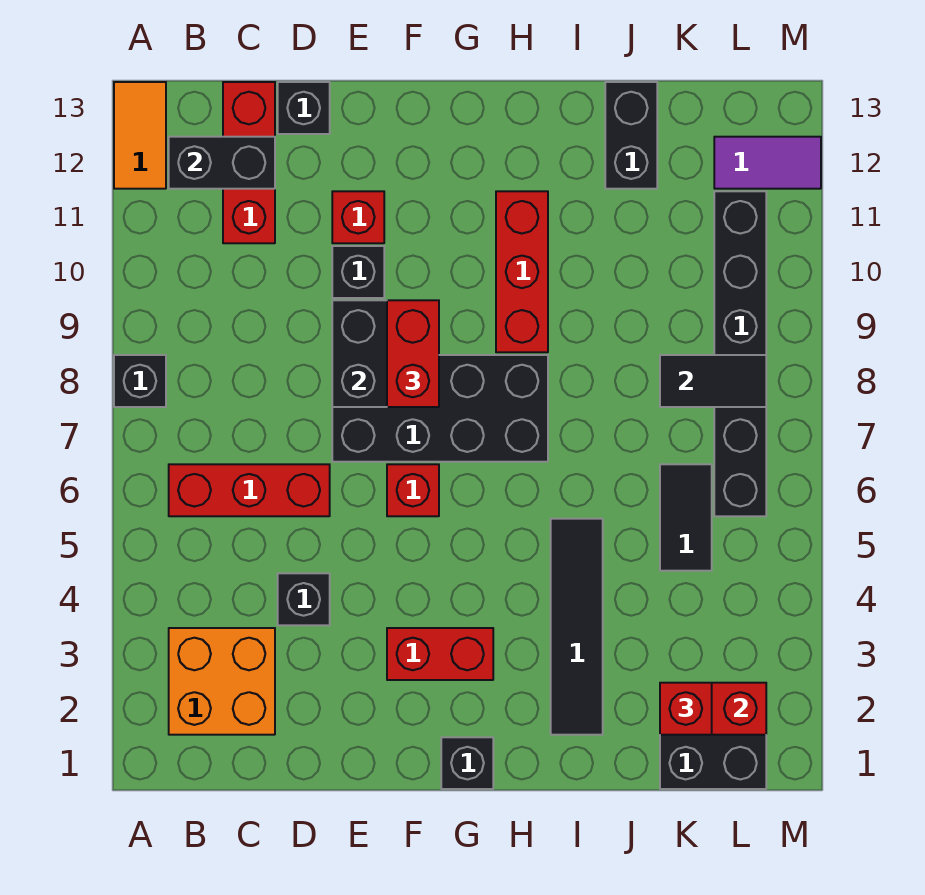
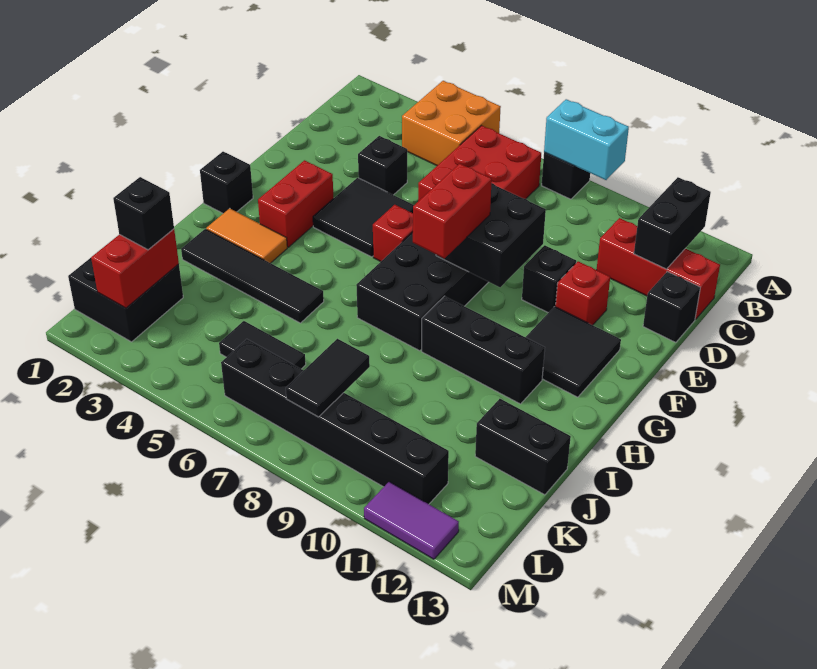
none -> cyan brick A8:A9 level 2
orange tile A12:A13 level 1 -> orange tile H2:H3 level 1
orange brick B2:C3 level 1 -> orange brick A4:B5 level 1
red brick B6:D6 level 1 -> red brick B6:D7 level 1
none -> black tile E4:F5 level 1
red brick F8:F9 level 3 -> red brick F8:G8 level 3
none -> black tile F11:G12 level 1
red brick H9:H11 level 1 -> black brick H9:H11 level 1
red brick K2 level 3 -> black brick K2 level 3
purple tile L12:M12 level 1 -> purple tile M11:M12 level 1

